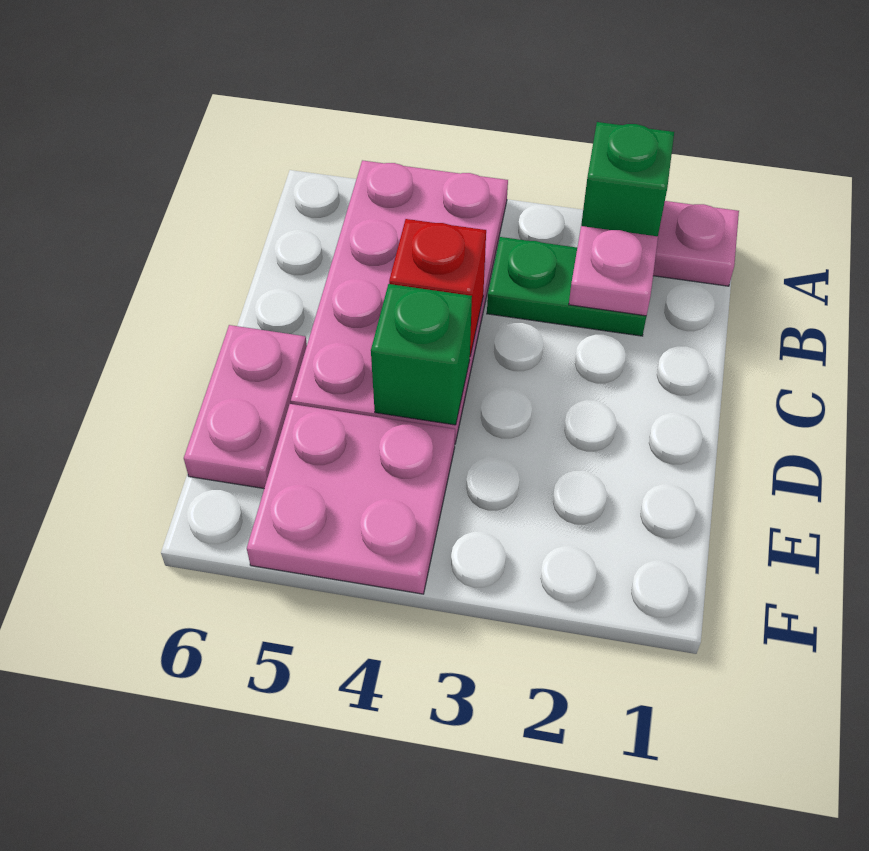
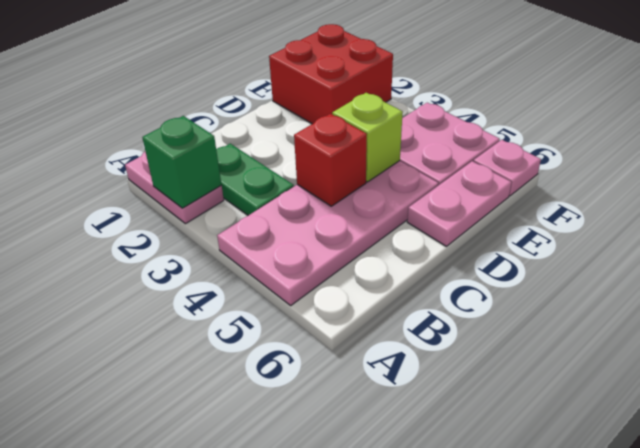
pink plate B2 level 2 -> pink plate F6 level 1
green brick D4 level 2 -> lime brick D4 level 2
none -> red brick E1:F2 level 1

